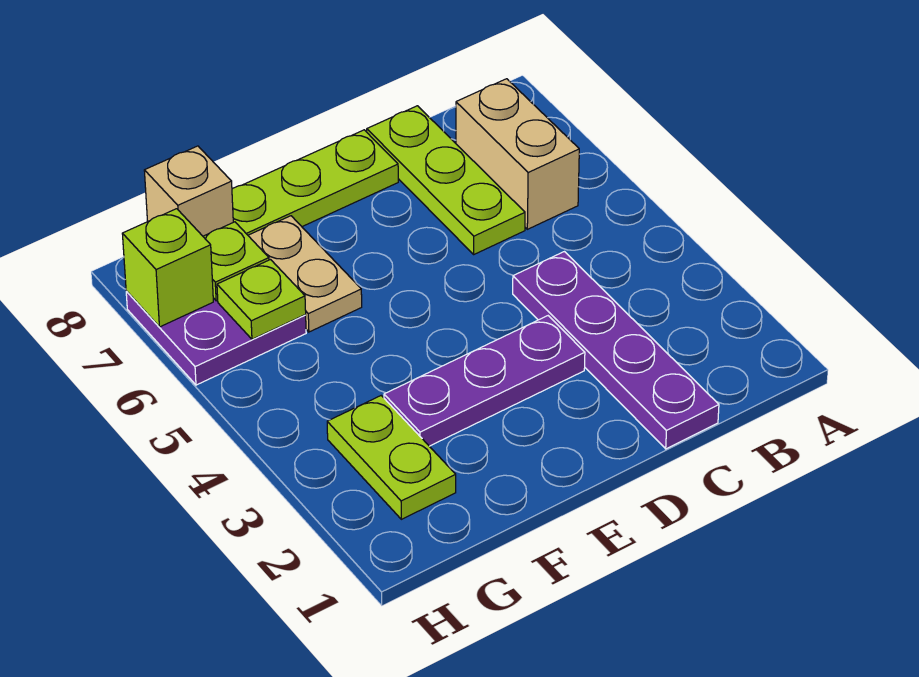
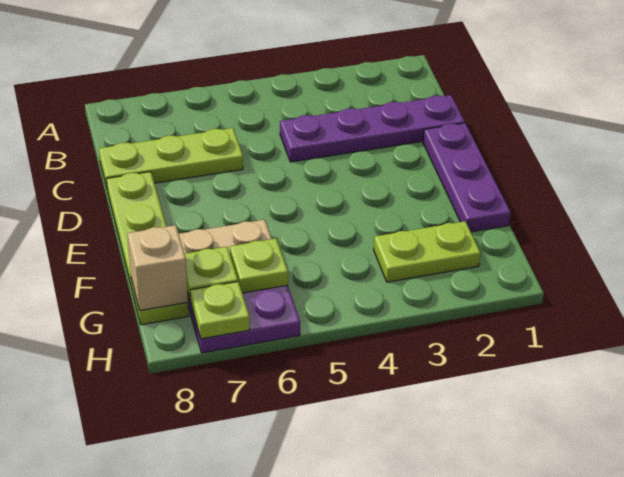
tan brick B6:B7 level 1 -> none
purple plate D3:F3 level 1 -> purple plate D1:F1 level 1
lime brick H7 level 2 -> lime plate H7 level 2

